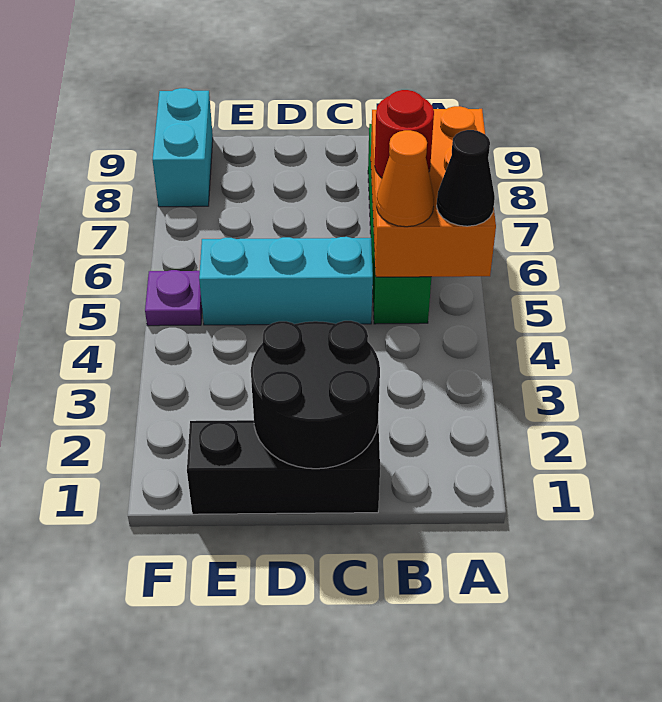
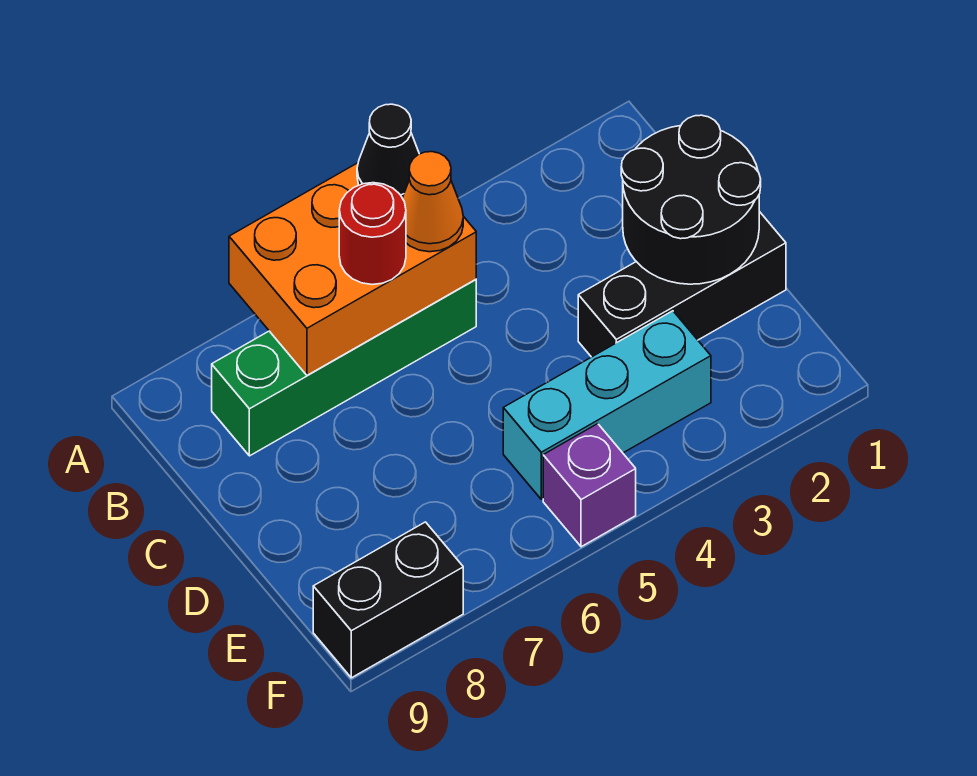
black brick C1:E1 level 1 -> black brick D1:D3 level 1
cyan brick C5:E5 level 1 -> cyan brick E3:E5 level 1
purple plate F5 level 1 -> purple brick F5 level 1
cyan brick F8:F9 level 1 -> black brick F8:F9 level 1

